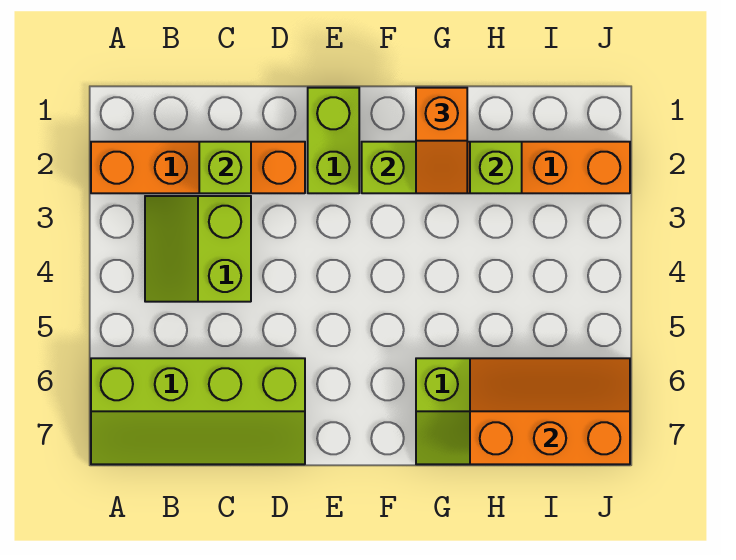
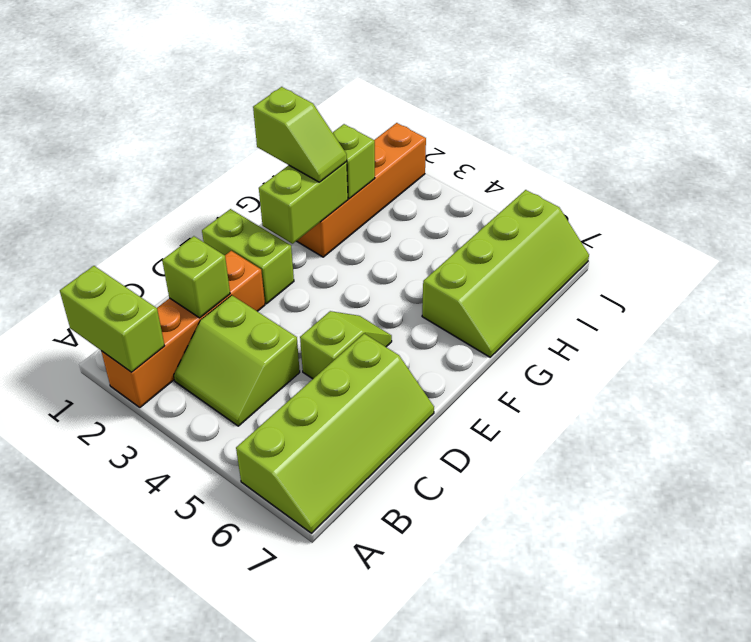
none -> lime brick A1:A2 level 2
none -> lime slope D5:E5 level 1 top D
orange slope G1:G2 level 3 top 1 -> lime slope G1:G2 level 3 top 1
orange slope H6:J7 level 2 top 7 -> none

